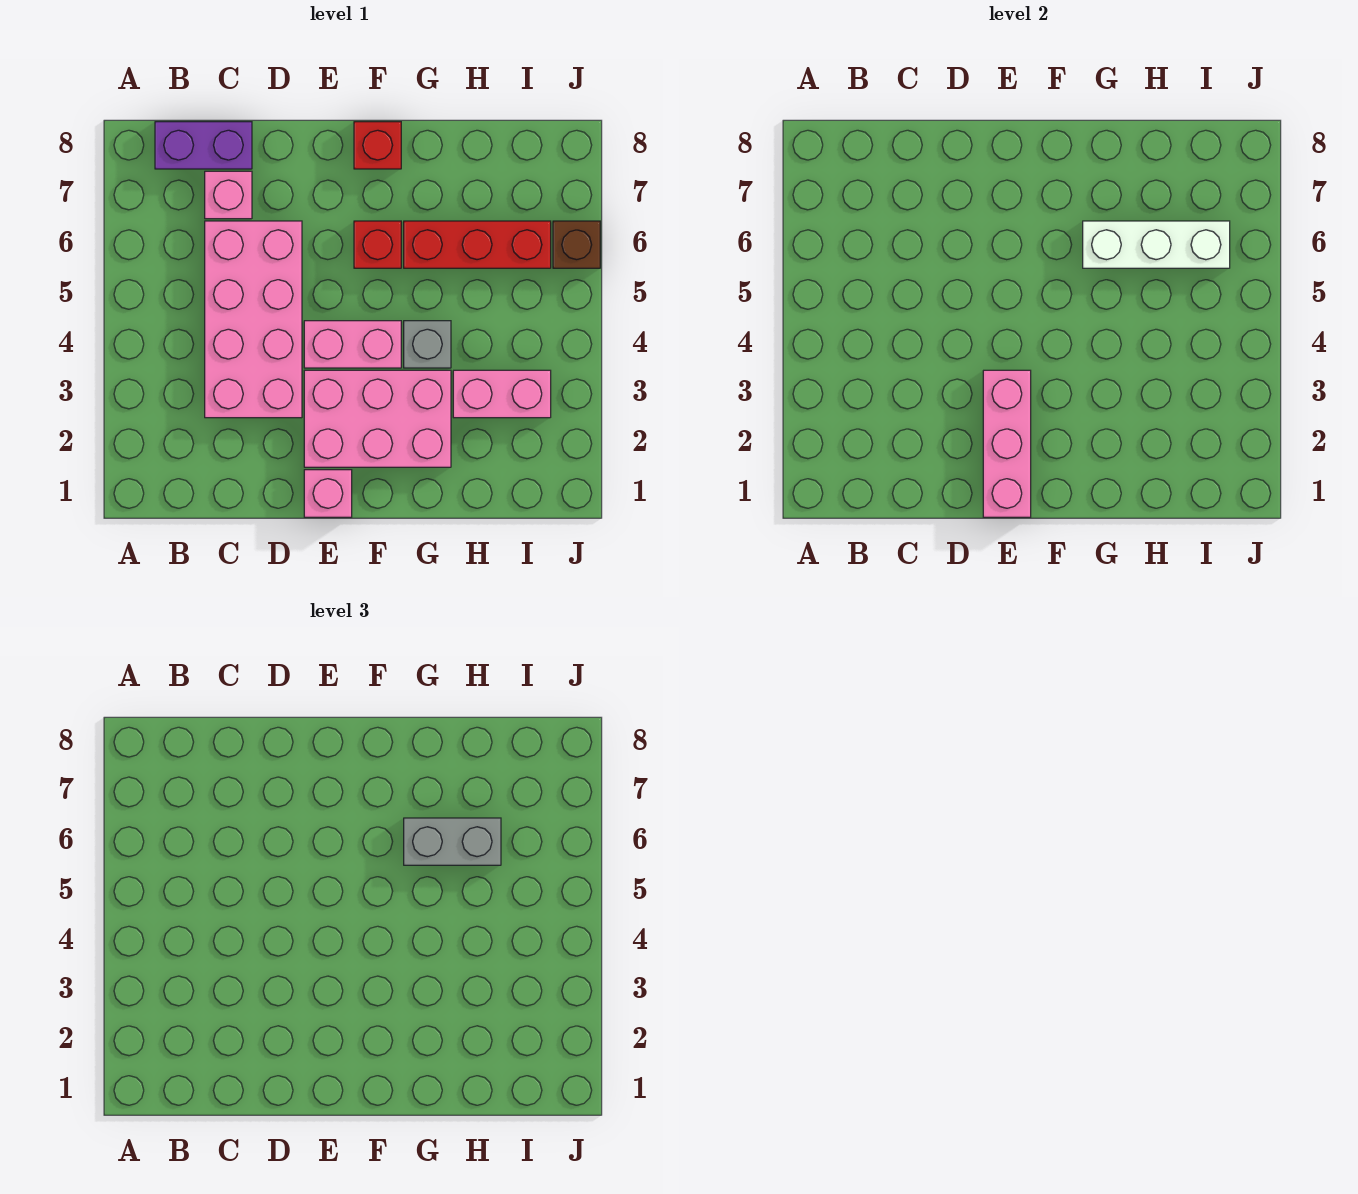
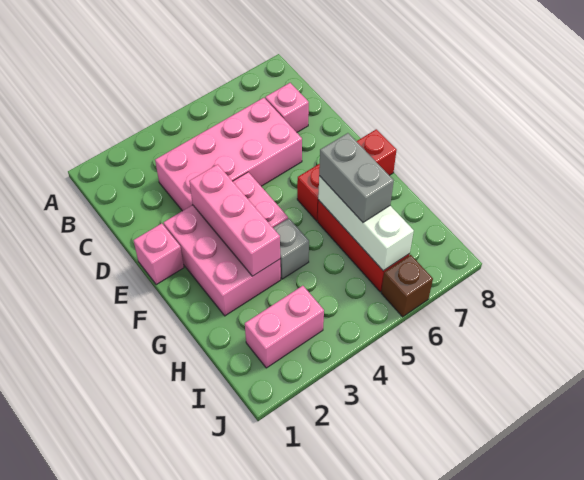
purple brick B8:C8 level 1 -> none
pink brick E1:E3 level 2 -> pink brick E3:G3 level 2
pink brick H3:I3 level 1 -> pink brick I2:I3 level 1

